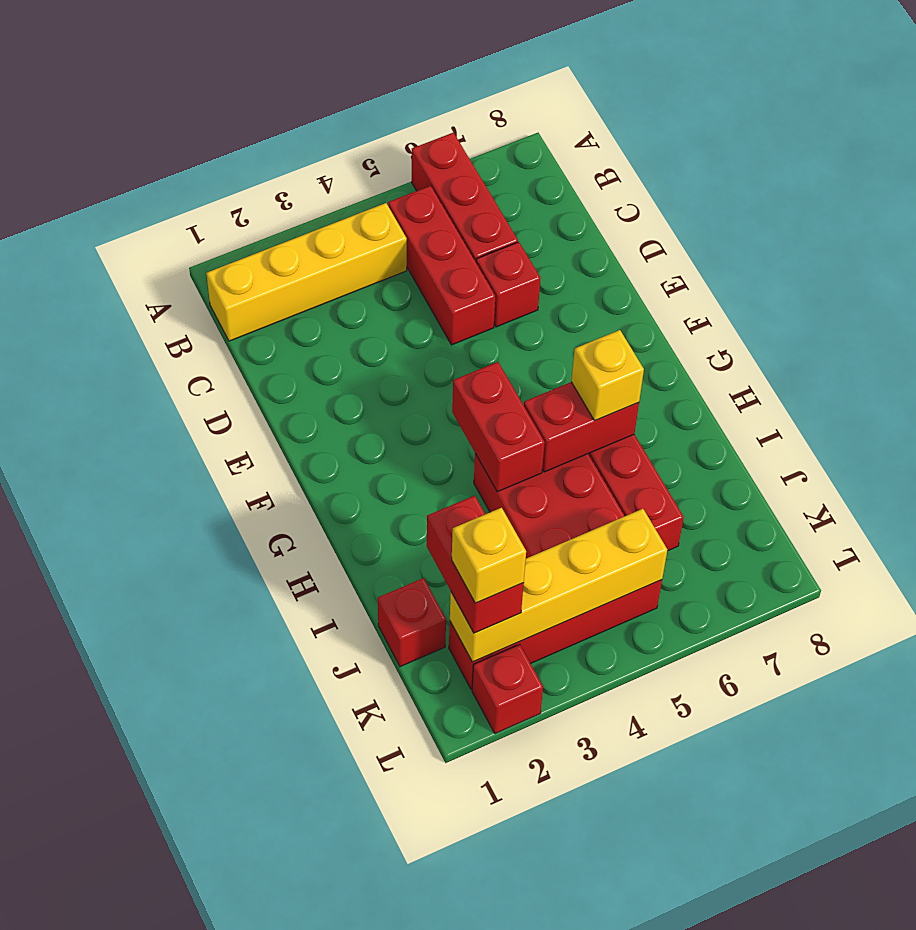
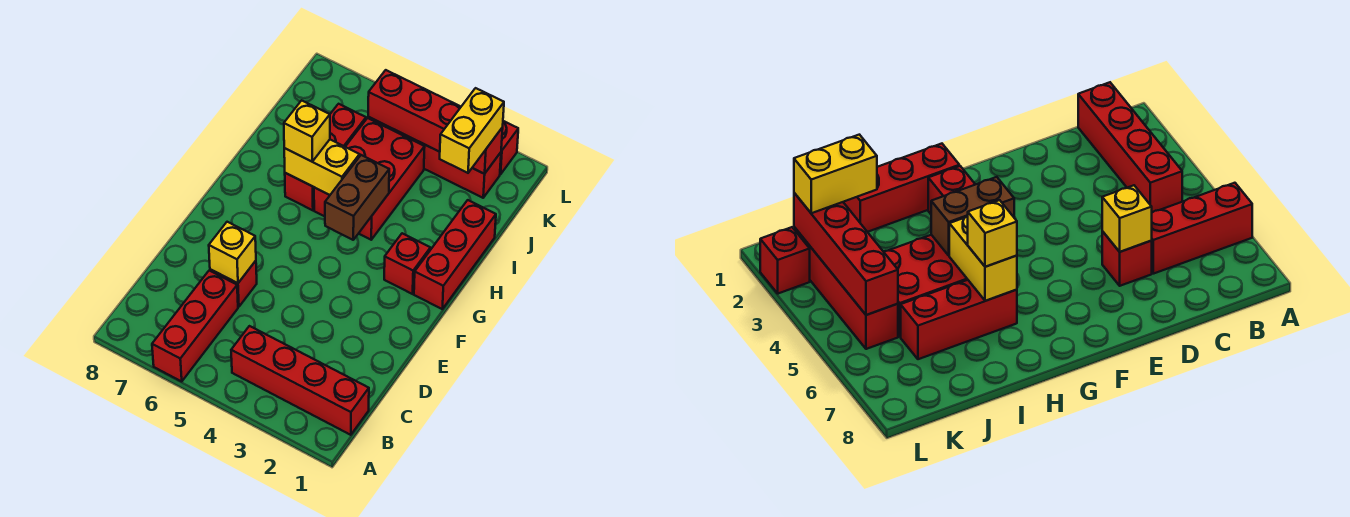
yellow brick B1:B4 level 1 -> red brick B1:B4 level 1
red brick B5:D5 level 1 -> red brick G1:I1 level 1
red brick G4:H4 level 2 -> brown brick G4:H4 level 2
red brick H5:H6 level 2 -> yellow brick H5:H6 level 2
red brick J1 level 1 -> red brick G2 level 1
red brick J2:K2 level 3 -> yellow brick J2:K2 level 3
yellow brick K2:K5 level 2 -> red brick K2:K5 level 2
yellow brick K2 level 4 -> yellow brick D6 level 2

